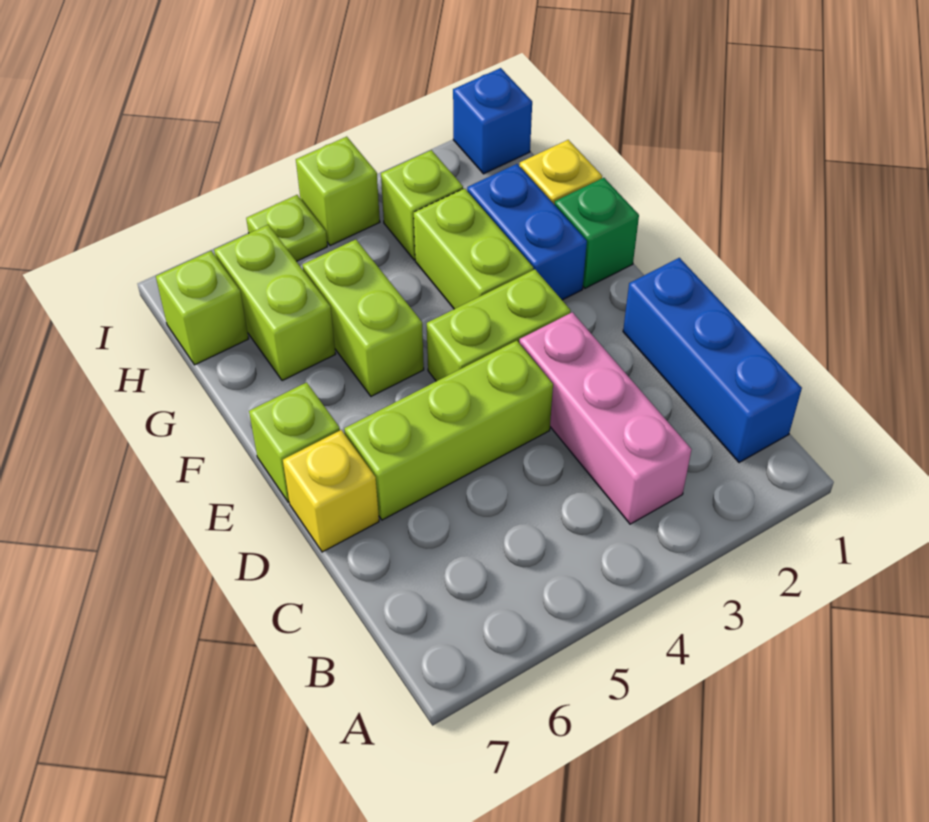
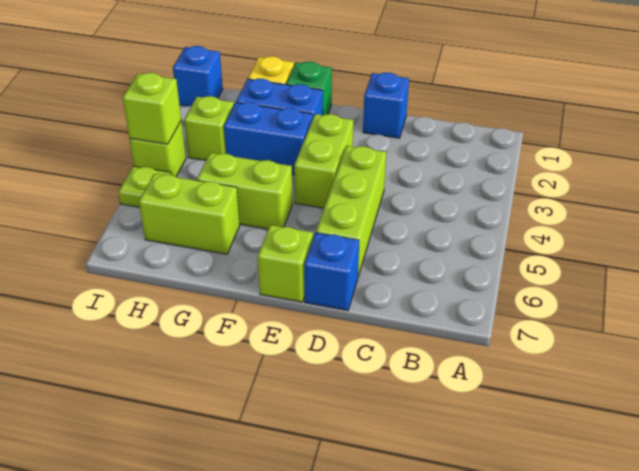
blue brick B1:D1 level 1 -> blue brick D1 level 1
pink brick B3:D3 level 1 -> none
yellow brick D7 level 1 -> blue brick D7 level 1
lime brick F3:G3 level 1 -> blue brick F3:G3 level 1
lime brick H7 level 1 -> lime brick I4 level 2

